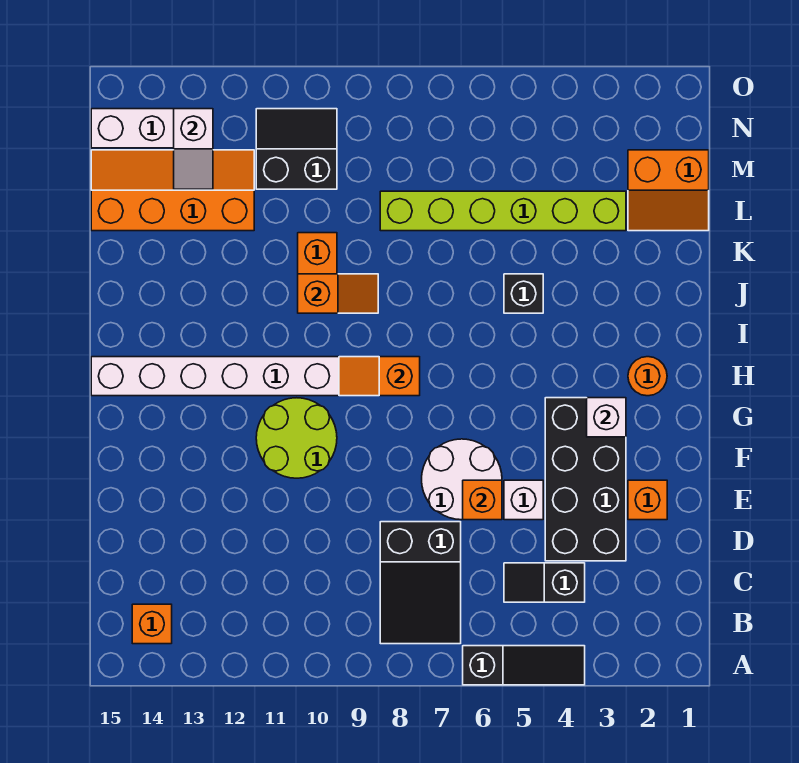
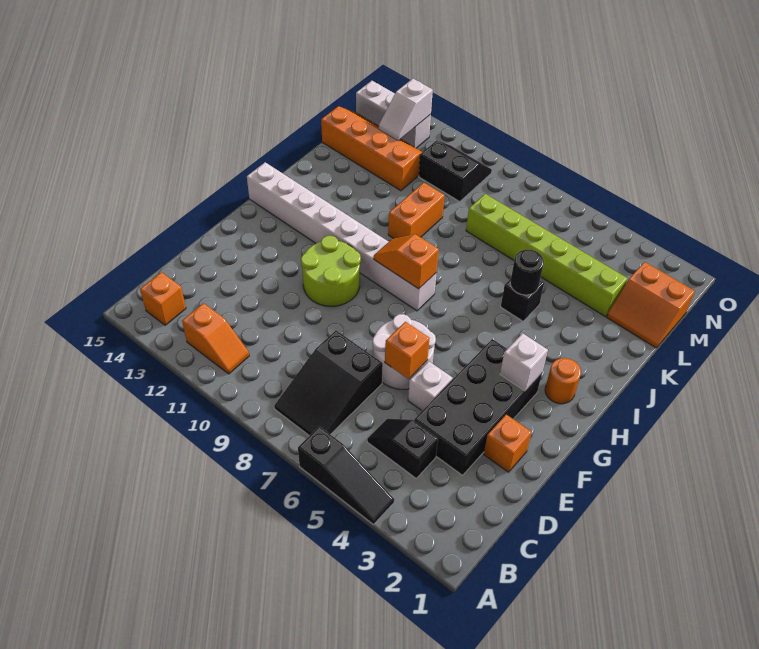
none -> black round brick J5 level 2
orange slope J9:J10 level 2 top 10 -> orange slope B11:B12 level 1 top 12

